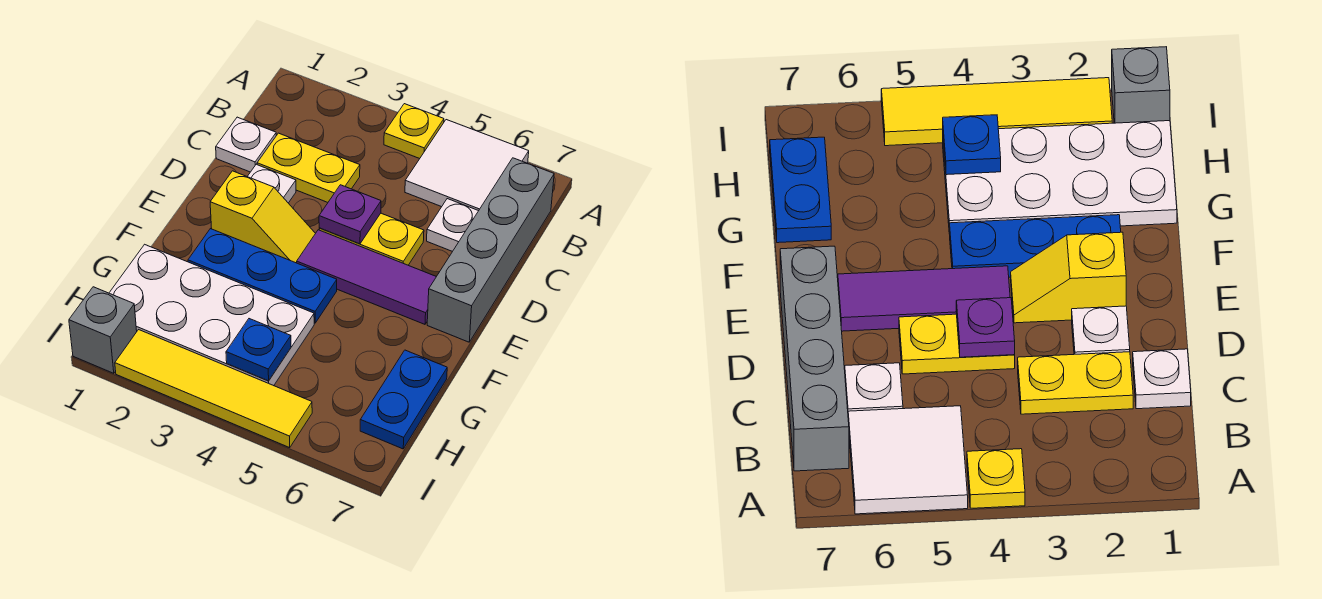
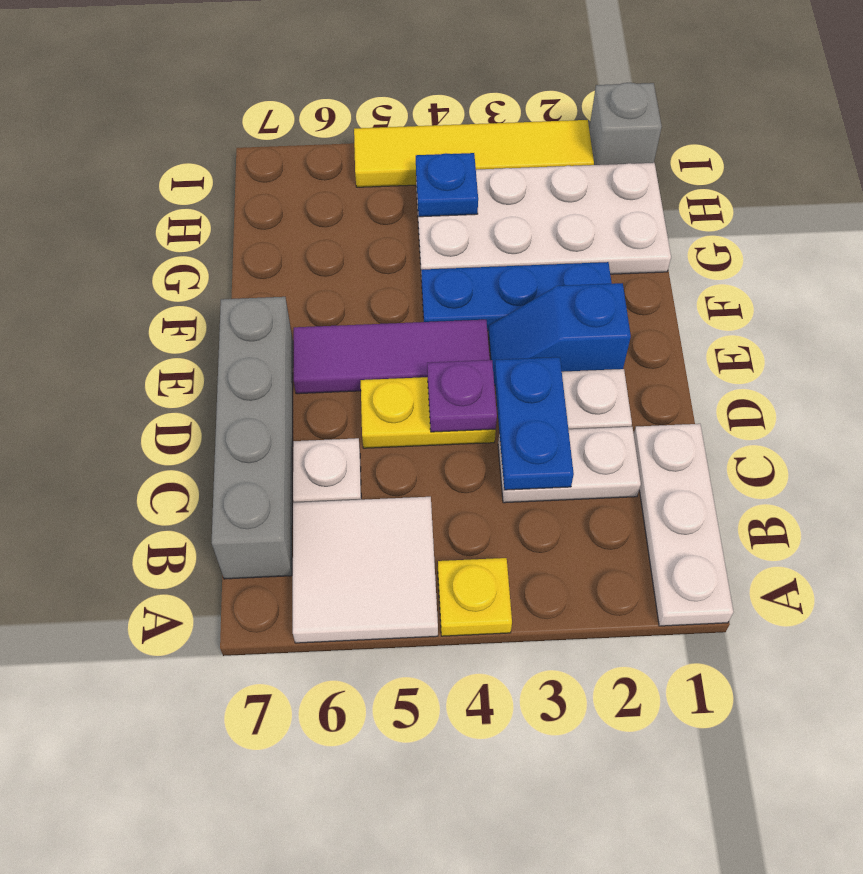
white plate C1 level 1 -> white plate A1:C1 level 1
yellow plate C2:C3 level 1 -> white plate C2:C3 level 1
yellow slope E2:E3 level 1 top 2 -> blue slope E2:E3 level 1 top 2
blue plate G7:H7 level 1 -> blue plate C3:D3 level 2

